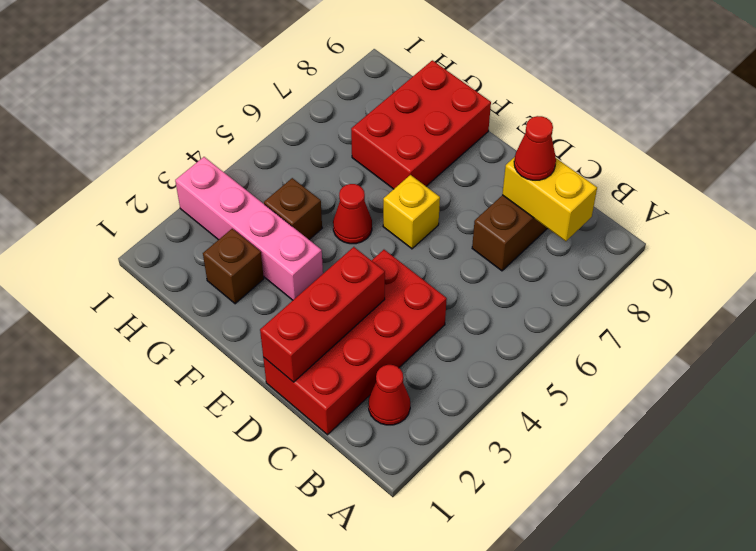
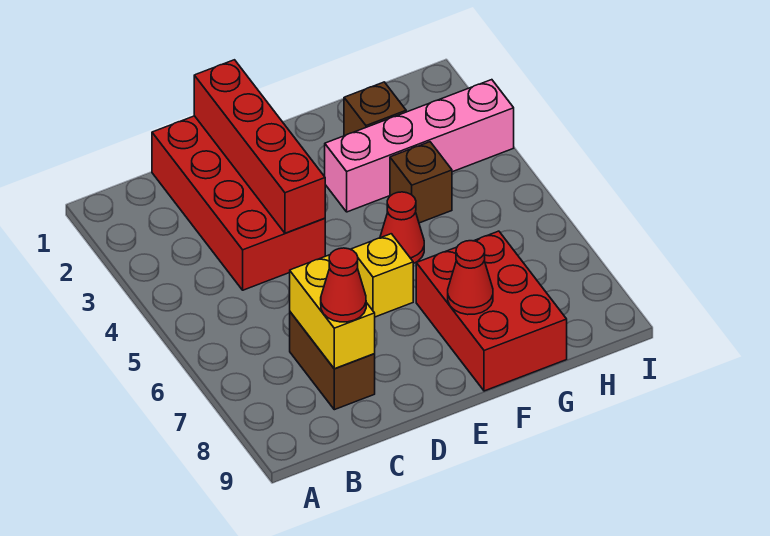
red cone B2 level 1 -> red cone F8 level 2
yellow brick B8:C8 level 2 -> yellow brick C7:C8 level 2
red brick D1:D3 level 2 -> red brick D1:D4 level 2

